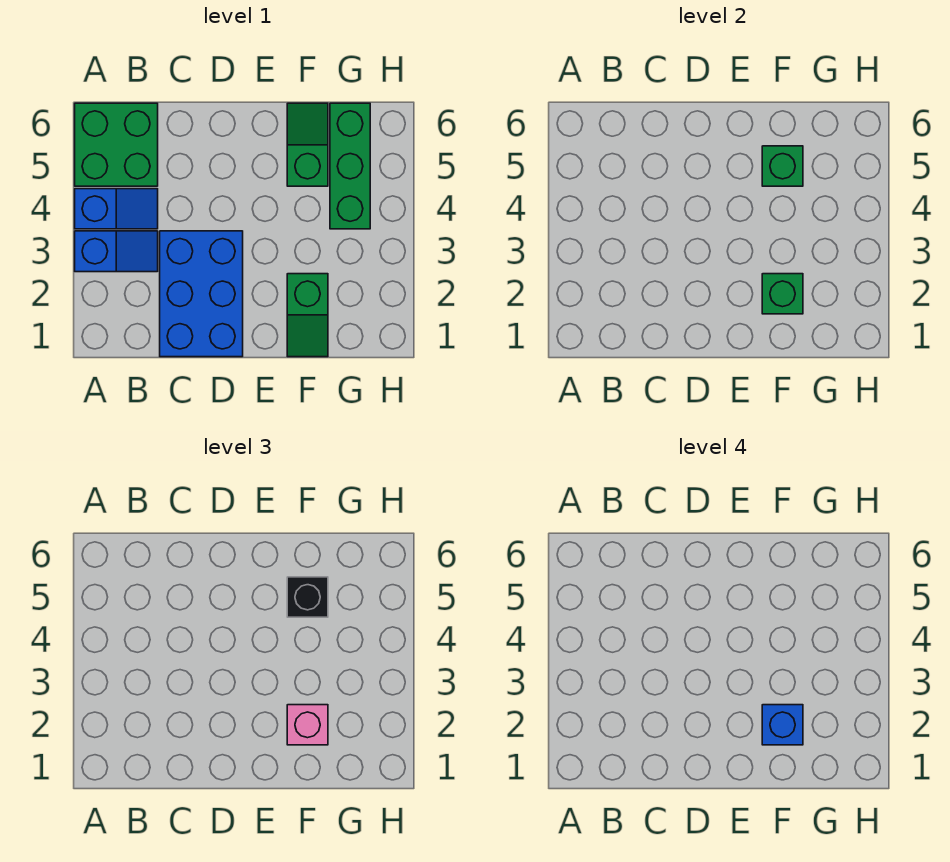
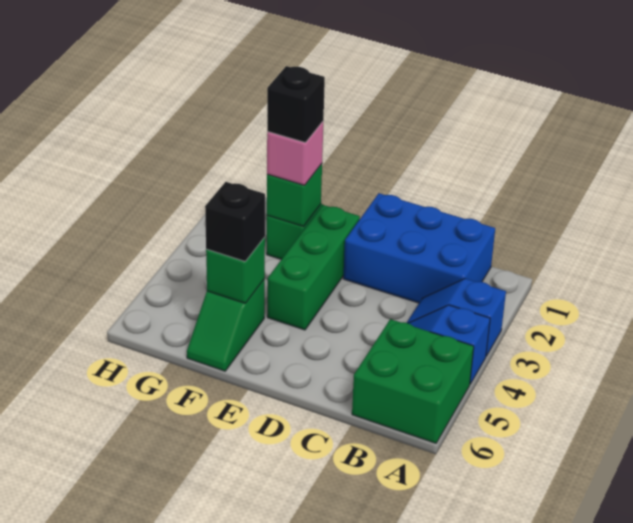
blue brick C1:D3 level 1 -> blue brick B1:D2 level 1
blue brick F2 level 4 -> black brick F2 level 4
green brick G4:G6 level 1 -> green brick E2:E4 level 1

